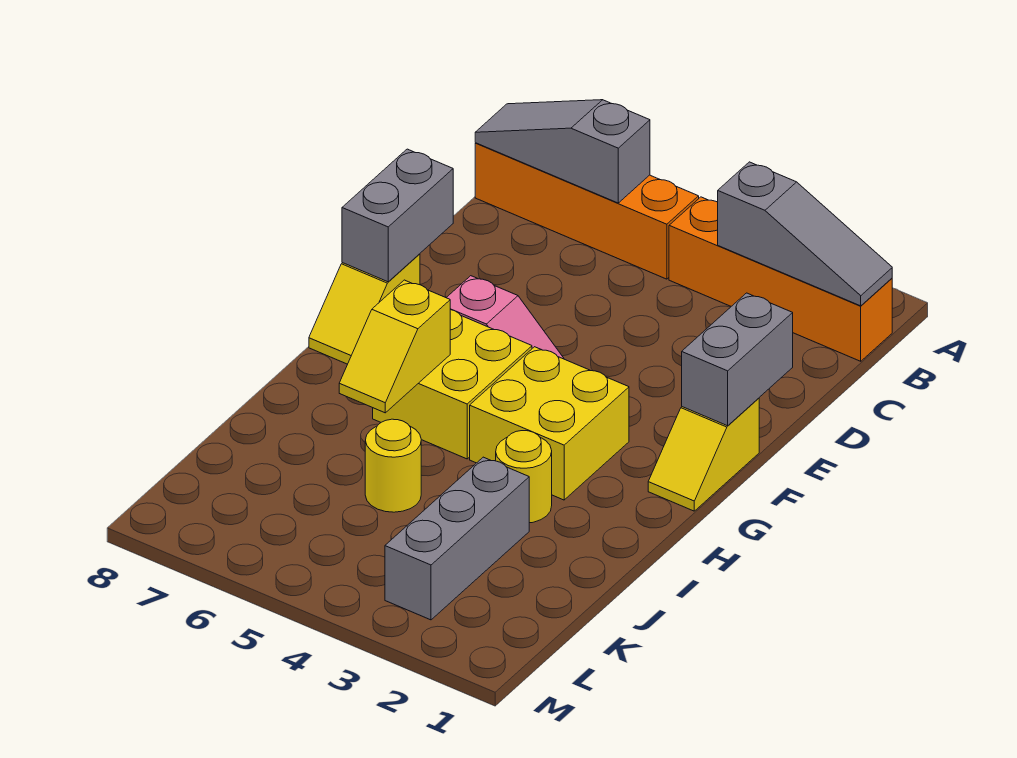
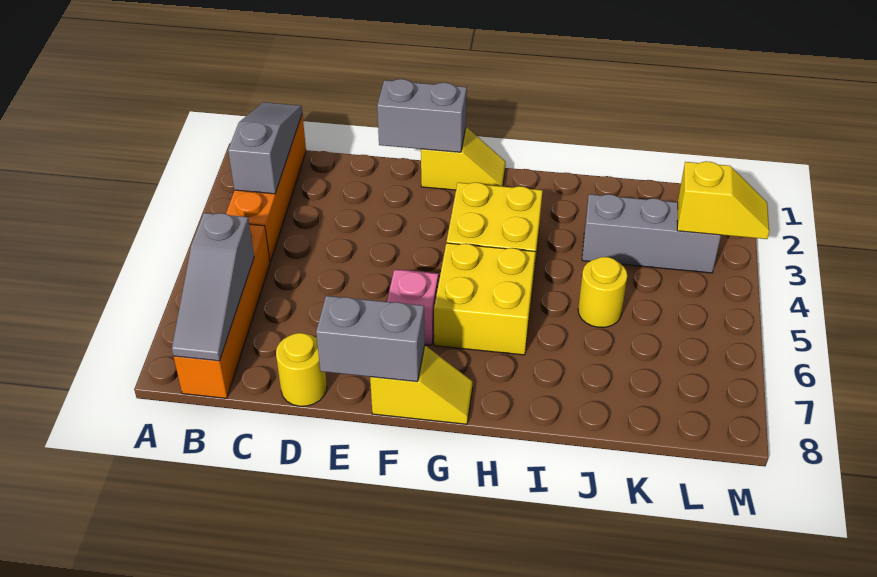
yellow slope H6:I6 level 2 top H -> yellow slope L3:M3 level 2 top L
yellow round brick I3 level 1 -> yellow round brick D8 level 1

